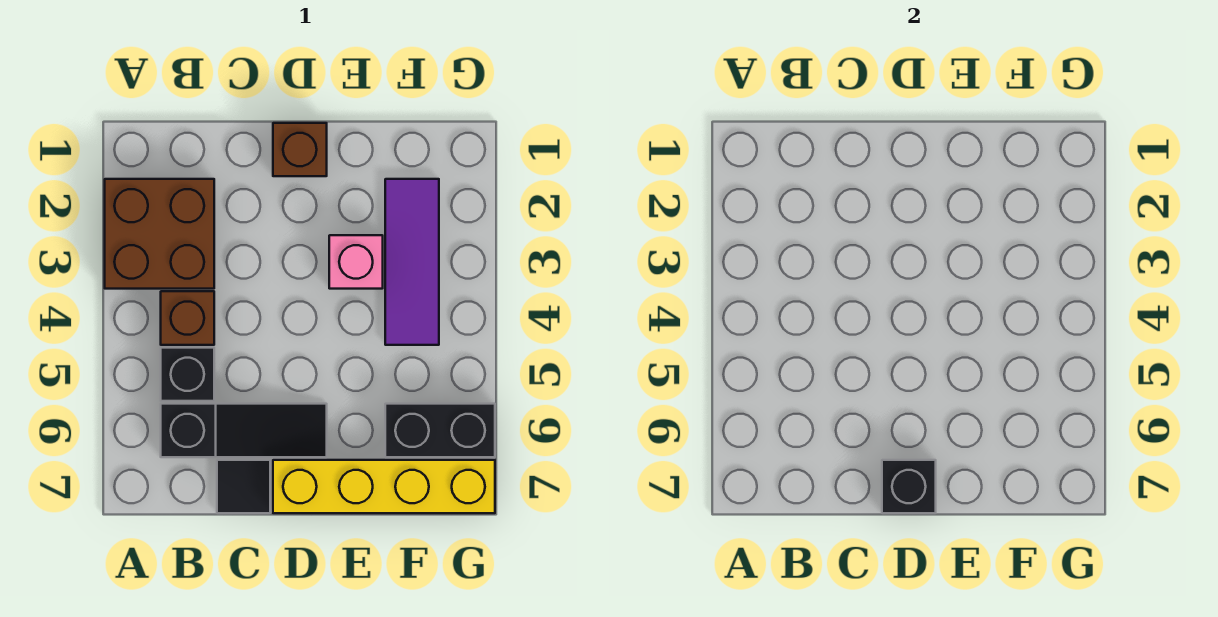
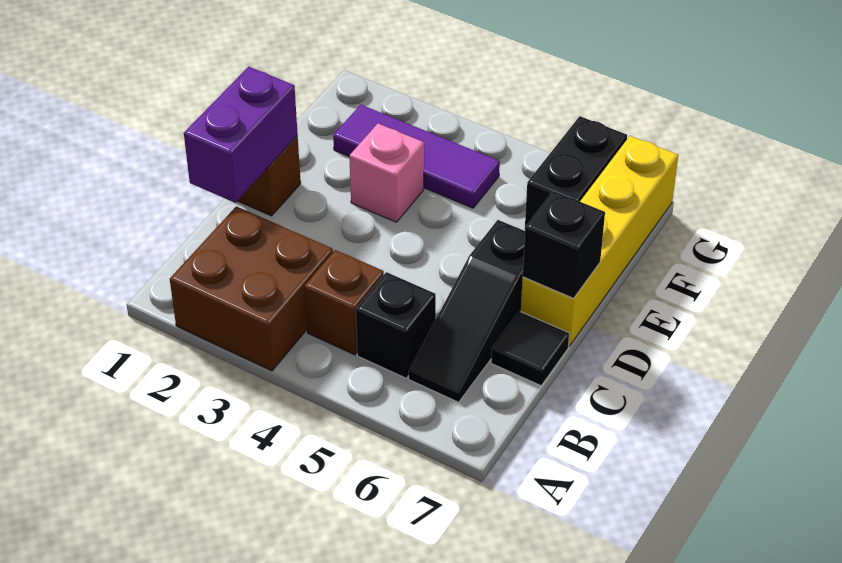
black slope B6:D6 level 1 top B -> black slope B6:D6 level 1 top D
none -> purple brick C1:D1 level 2

